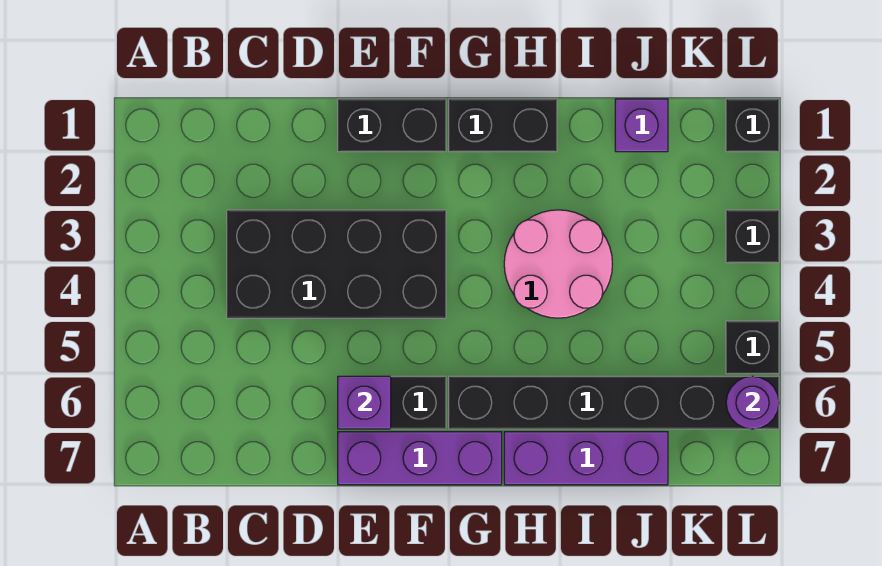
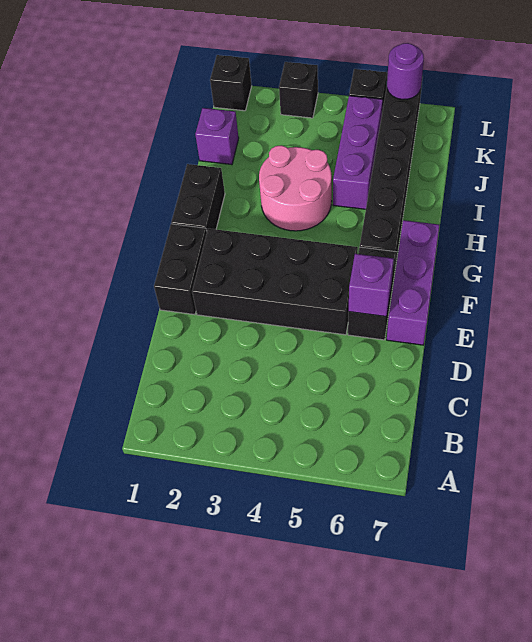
black brick C3:F4 level 1 -> black brick E2:F5 level 1
purple brick H7:J7 level 1 -> purple brick I5:K5 level 1

